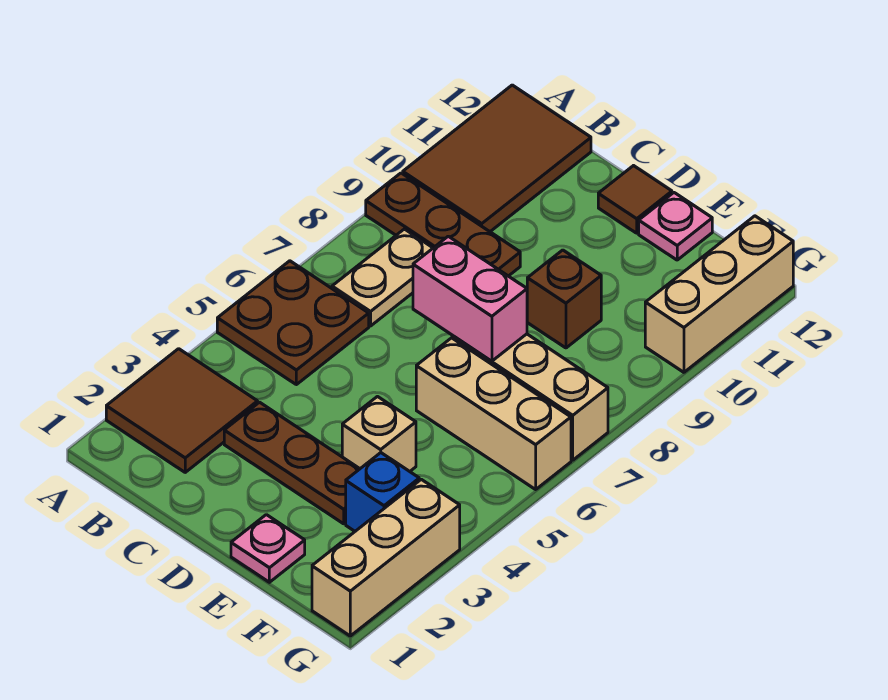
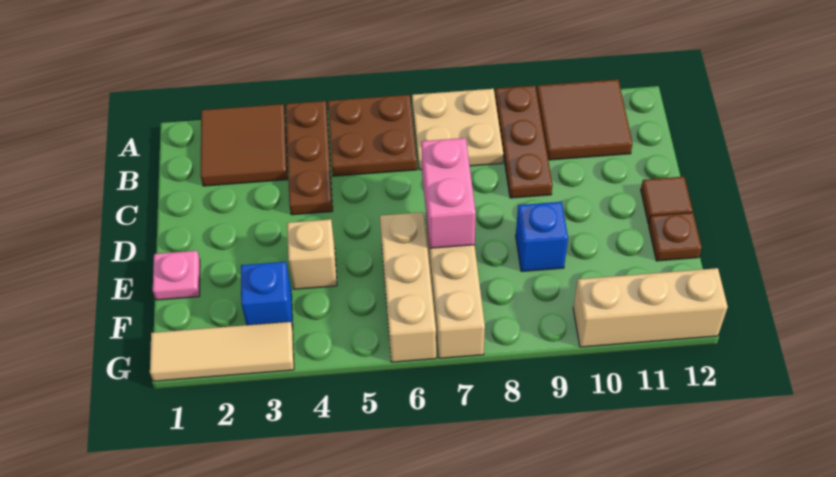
brown tile A10:B12 level 1 -> brown tile A10:B11 level 1
tan plate B7:B8 level 1 -> tan plate A7:B8 level 1
brown plate C3:E3 level 1 -> brown plate A4:C4 level 1
brown brick E9 level 1 -> blue brick E9 level 1
pink plate E12 level 1 -> brown plate E12 level 1
tan brick G1:G3 level 1 -> tan tile G1:G3 level 1

